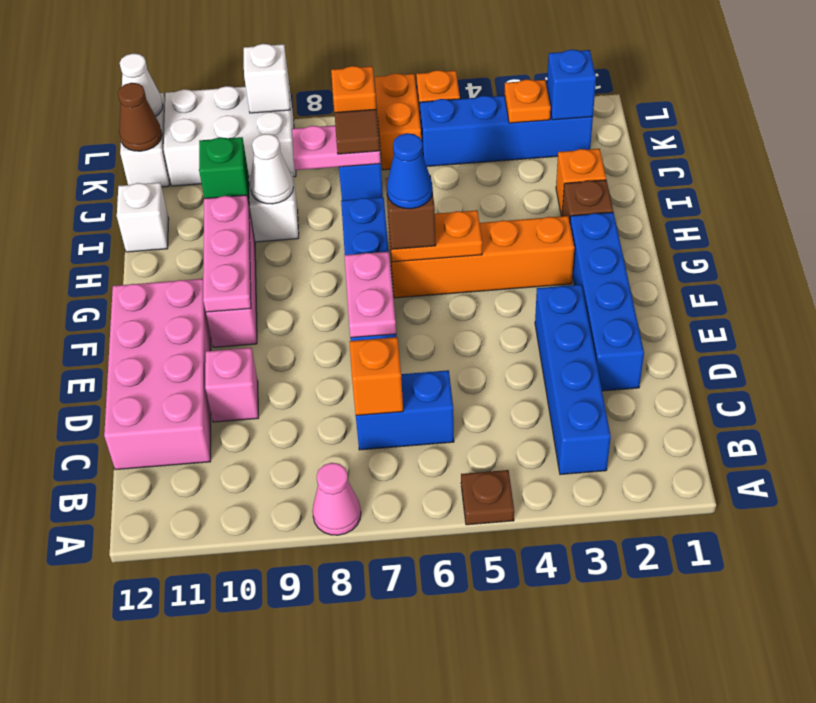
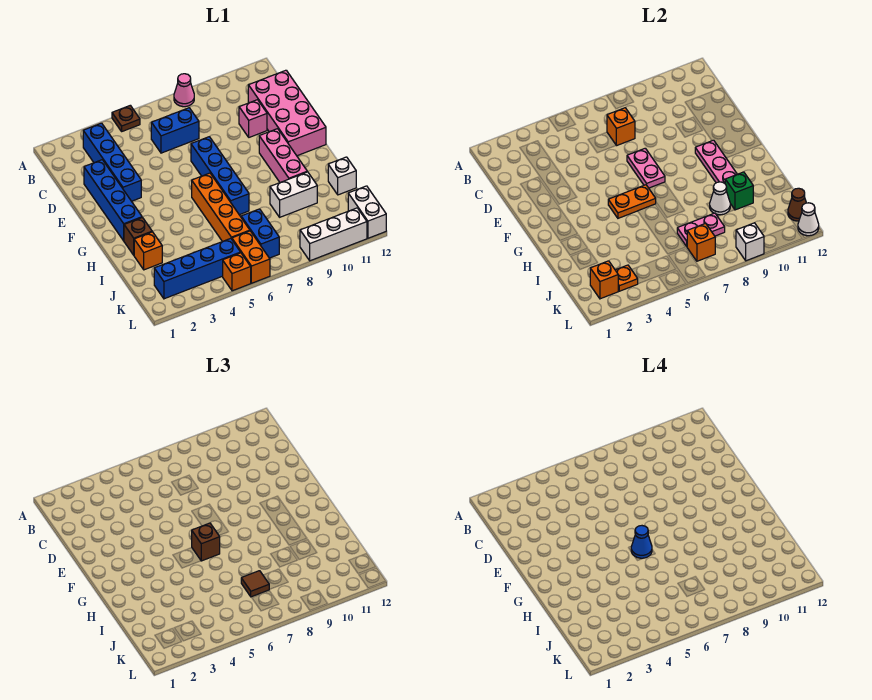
orange brick G3:G6 level 1 -> orange brick G6:J6 level 1
blue brick K2 level 2 -> orange brick K2 level 2
white brick K9:L11 level 1 -> white brick L9:L11 level 1

